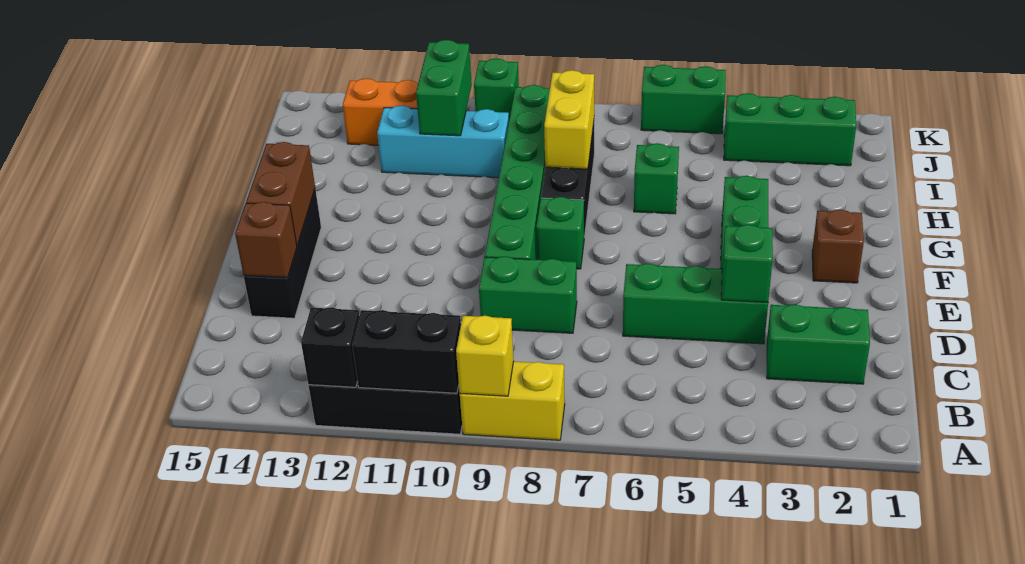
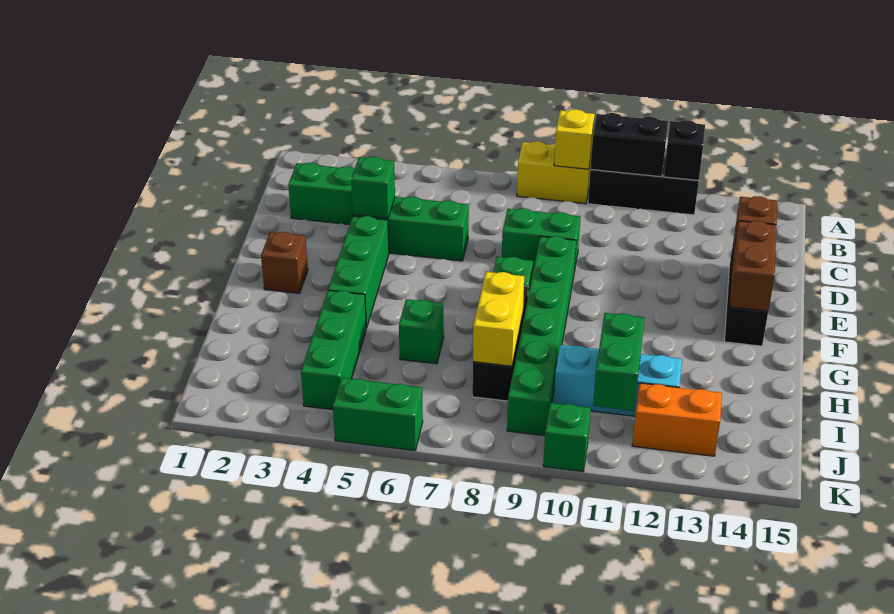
green brick J2:J4 level 1 -> green brick H4:J4 level 1

